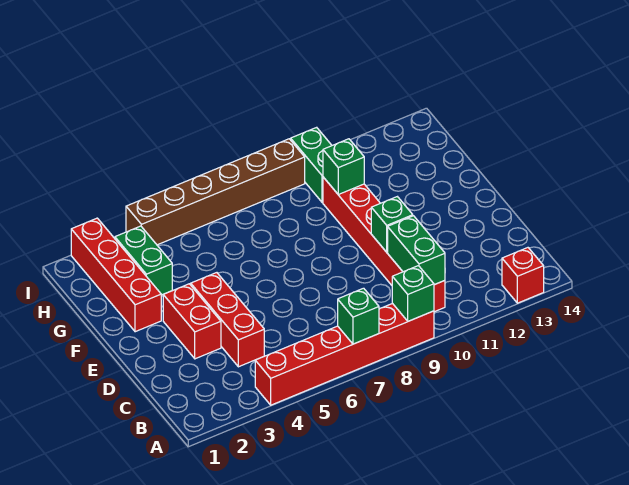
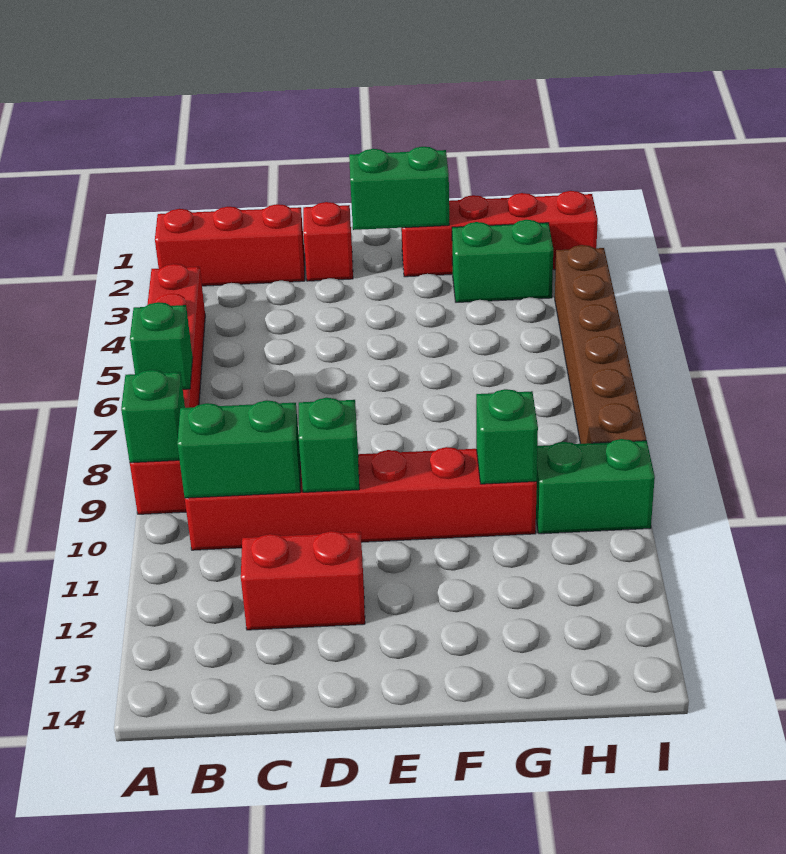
red brick A13 level 1 -> red brick D2 level 1
red brick C4:E4 level 1 -> red brick A2:C2 level 1
red brick D3:E3 level 1 -> red brick C12:D12 level 1
none -> green brick E2:F2 level 2

